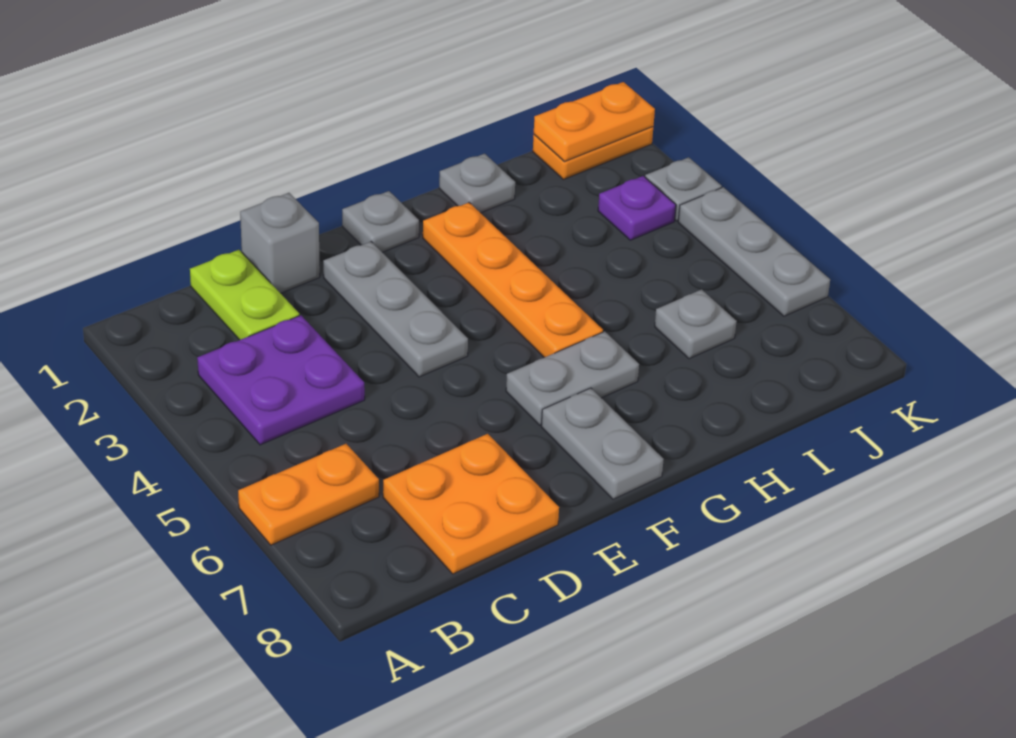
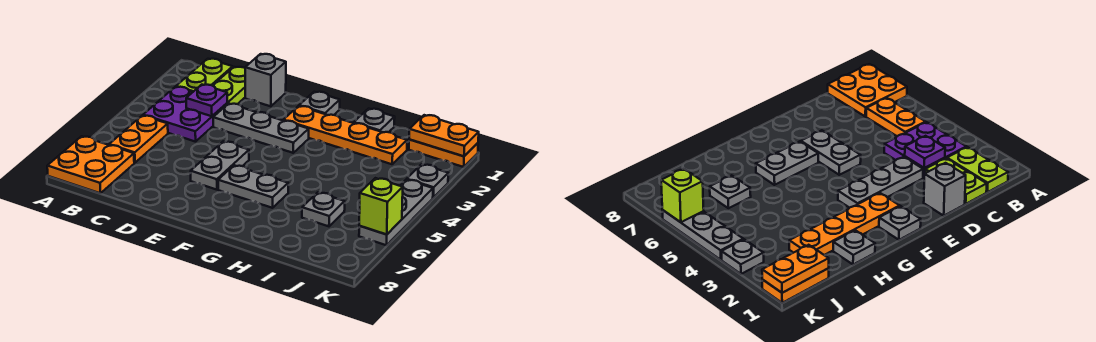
orange plate A6:B6 level 1 -> orange plate B5:B6 level 1
none -> lime plate B1:B2 level 1
orange plate C7:D8 level 1 -> orange plate A7:B8 level 1
grey plate E2:E4 level 1 -> grey plate D3:F3 level 1
grey plate F7:F8 level 1 -> grey plate E5:E6 level 1
orange plate G2:G5 level 1 -> orange plate F2:I2 level 1
purple plate J3 level 1 -> purple plate C3 level 2
none -> lime brick K6 level 2

